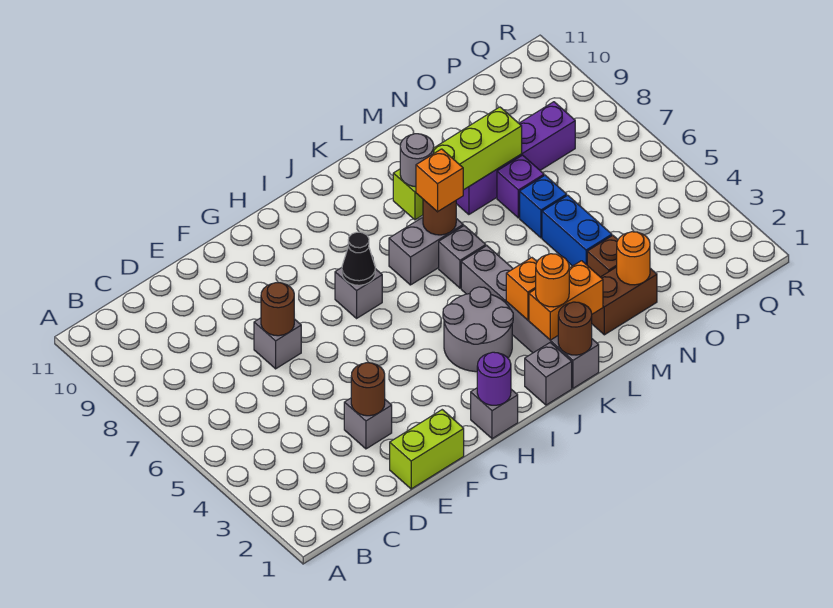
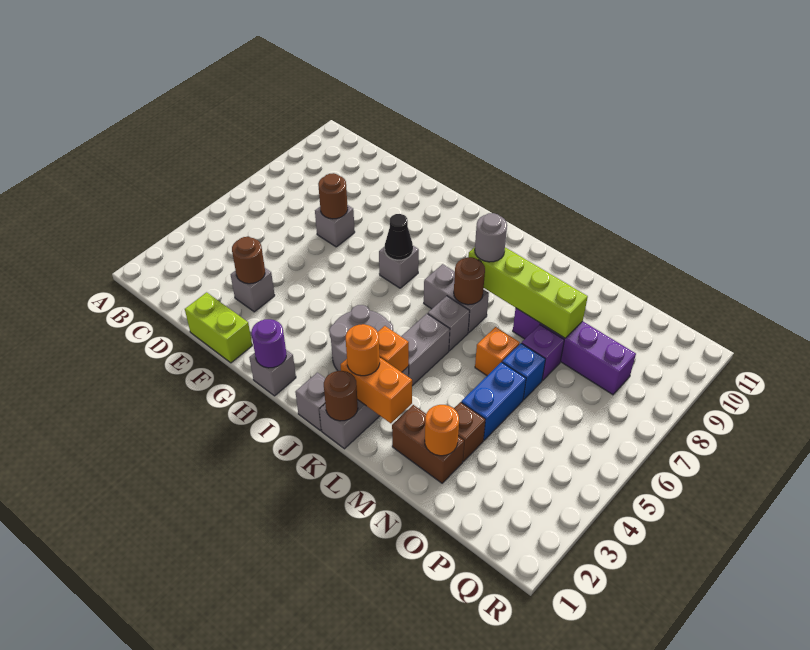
orange brick K7 level 3 -> orange brick M6 level 1

